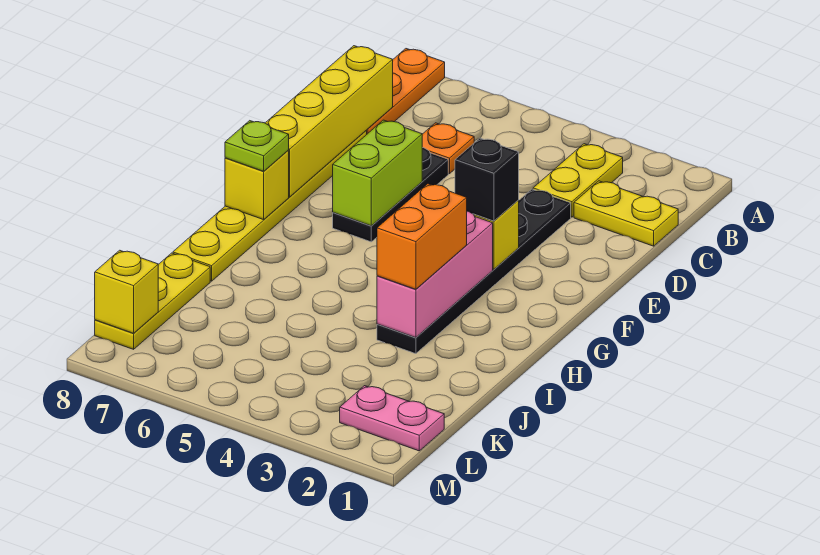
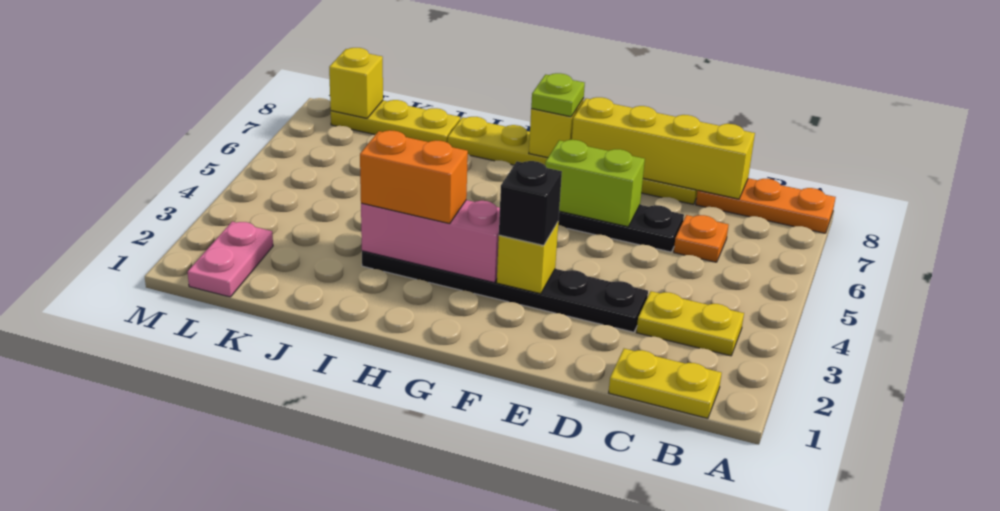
yellow plate C1:C2 level 1 -> yellow plate B1:C1 level 1

